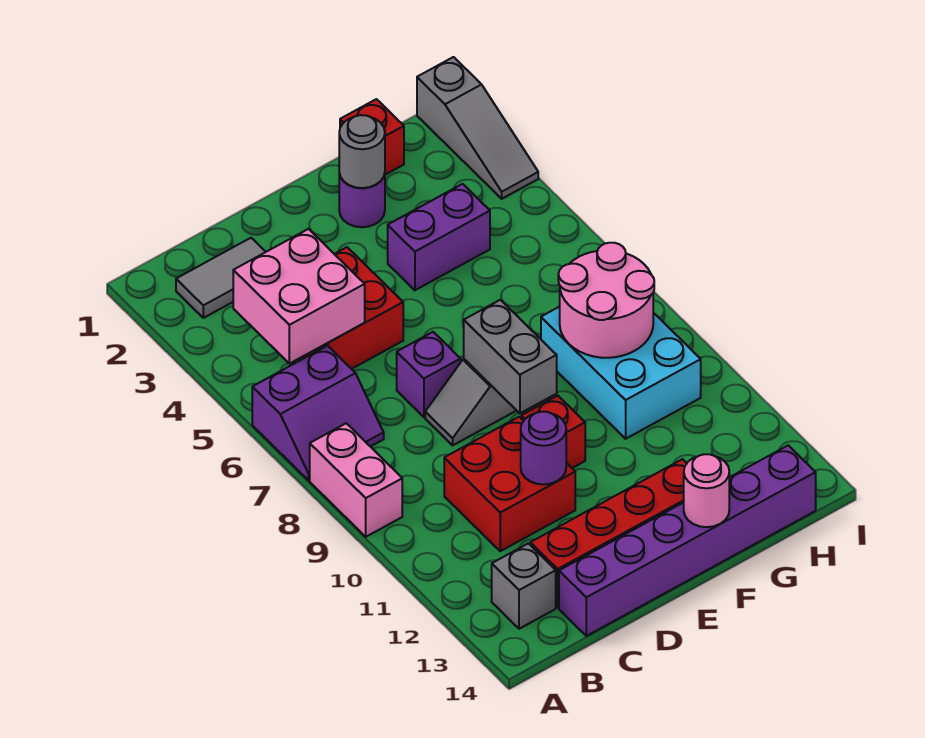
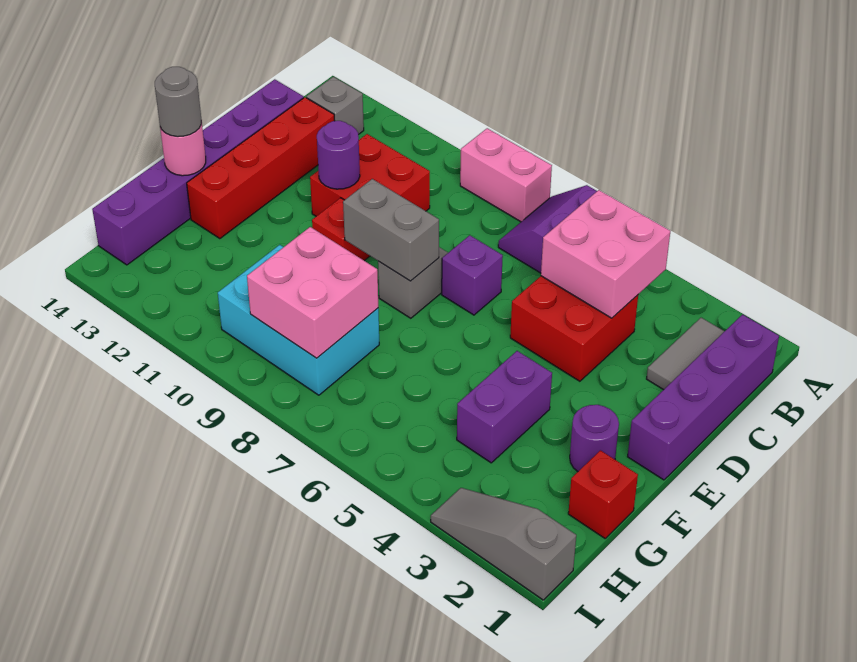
none -> purple brick B1:E1 level 1
grey round brick F2 level 2 -> grey round brick F14 level 3
pink round brick G8:H9 level 2 -> pink brick G8:H9 level 2

